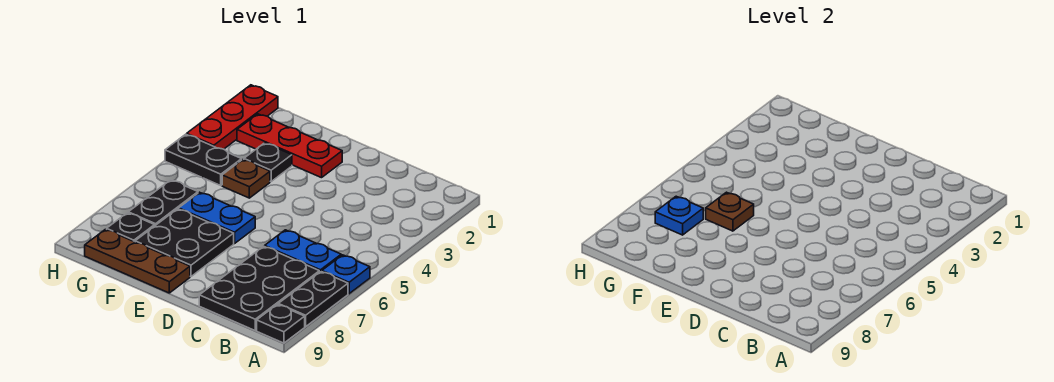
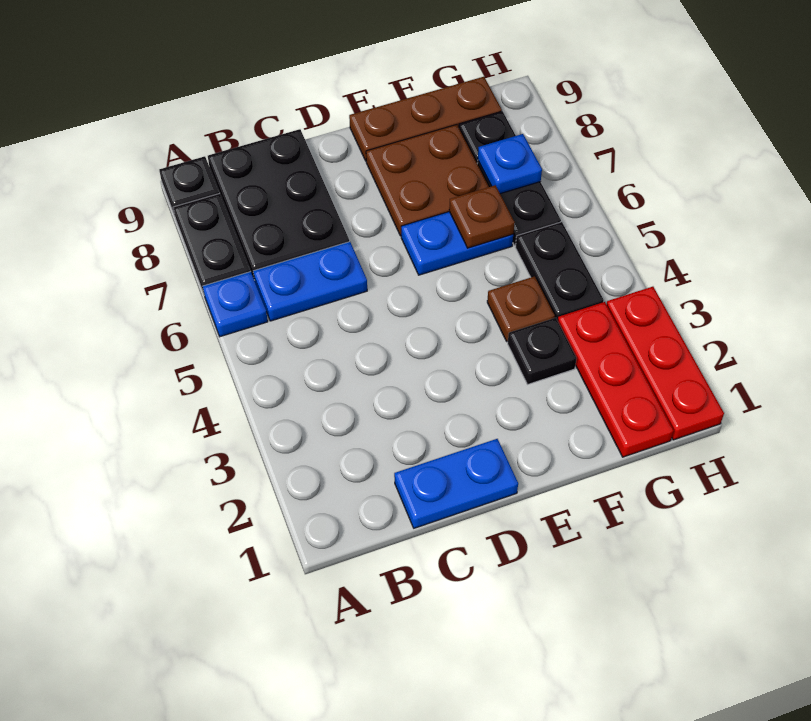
none -> blue plate C1:D1 level 1
red plate E2:G2 level 1 -> red plate G1:G3 level 1
black plate E7:F8 level 1 -> brown plate E7:F8 level 1
black plate G4:H4 level 1 -> black plate G4:G5 level 1

